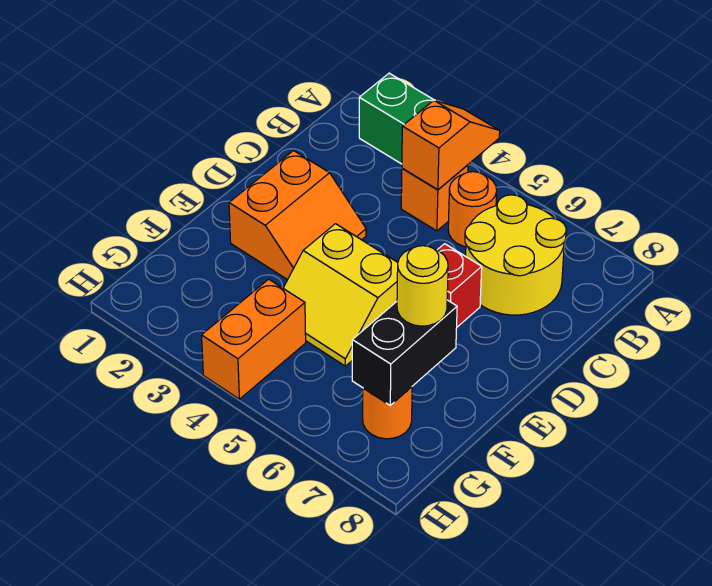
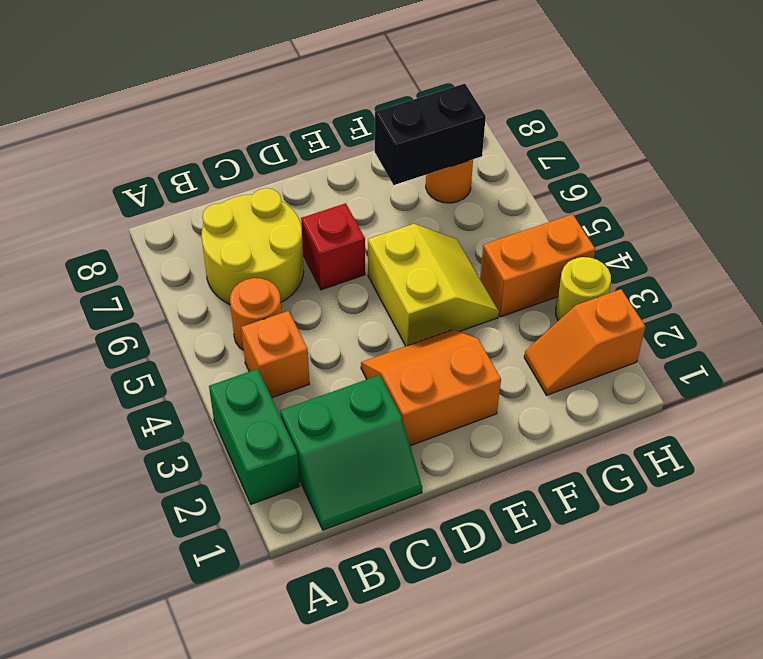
orange slope A4:B4 level 2 top B -> orange slope G2:H2 level 1 top H
none -> green slope B1:C2 level 1 top 2
yellow round brick F7 level 3 -> yellow round brick H3 level 1

